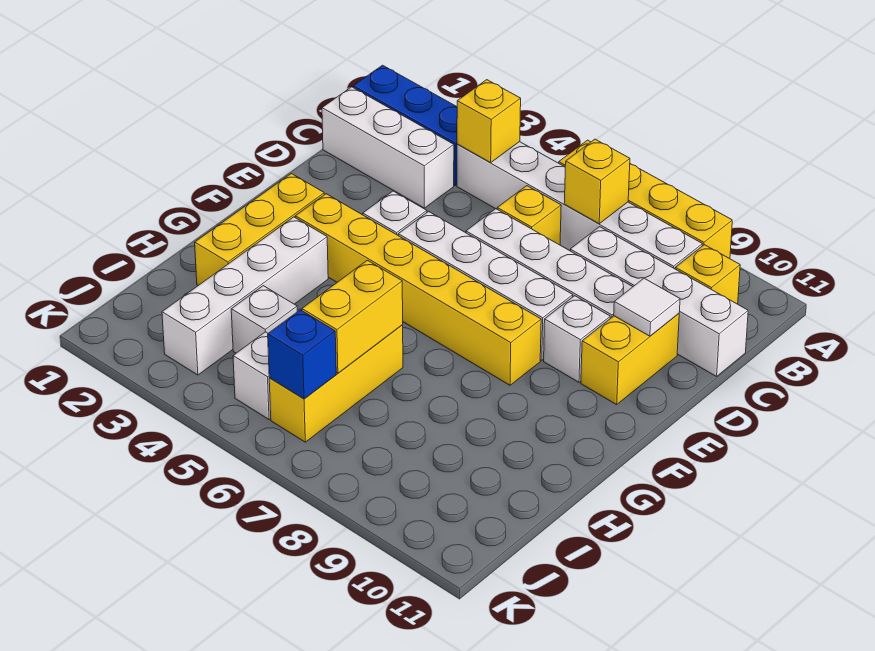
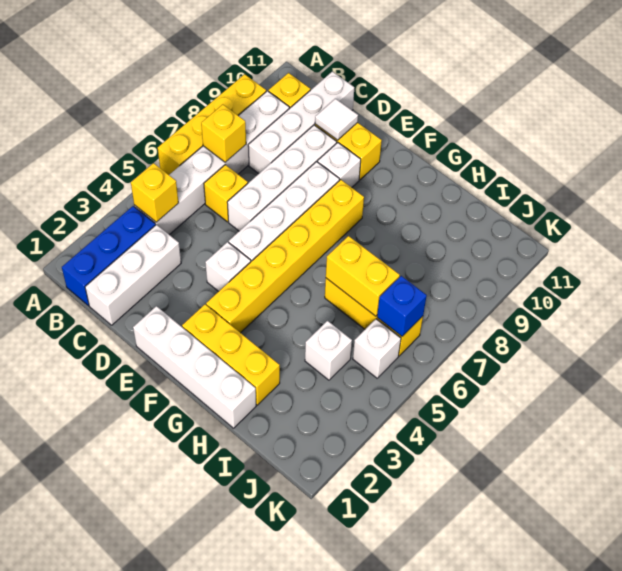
white brick G3:J3 level 1 -> white brick E1:H1 level 1

